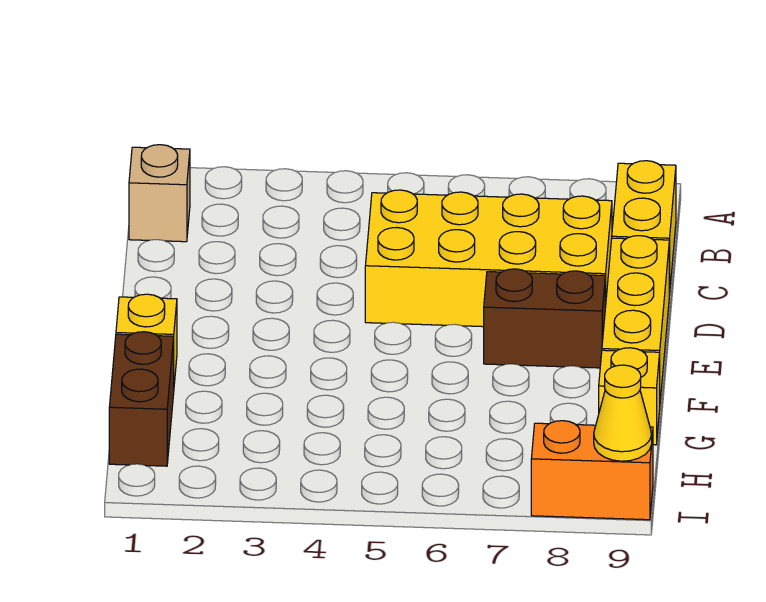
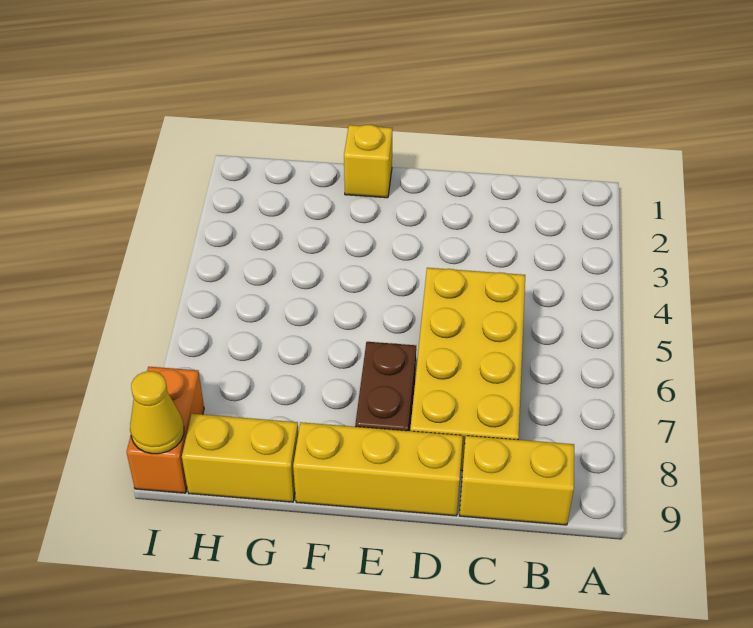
tan brick B1 level 1 -> none
brown brick G1:H1 level 1 -> none
yellow brick G9 level 1 -> yellow brick G9:H9 level 1

